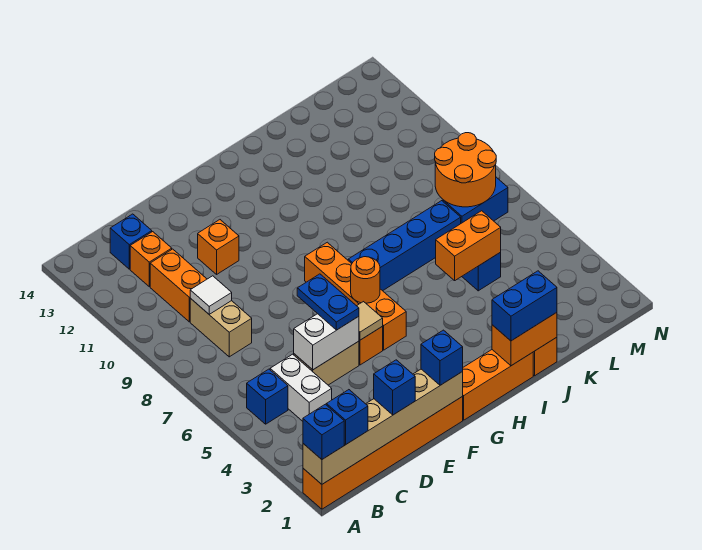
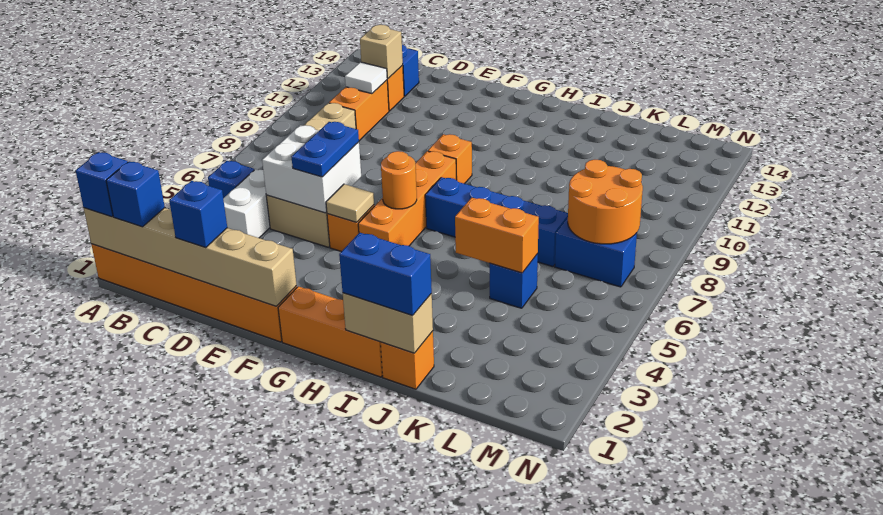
white tile C9 level 2 -> white tile C11 level 2
none -> tan brick C12 level 2
white brick D5:E5 level 2 -> white brick D5:E6 level 2
orange brick E11 level 1 -> orange brick G9 level 1
blue brick F1 level 3 -> none
orange brick I1:J1 level 2 -> tan brick I1:J1 level 2

